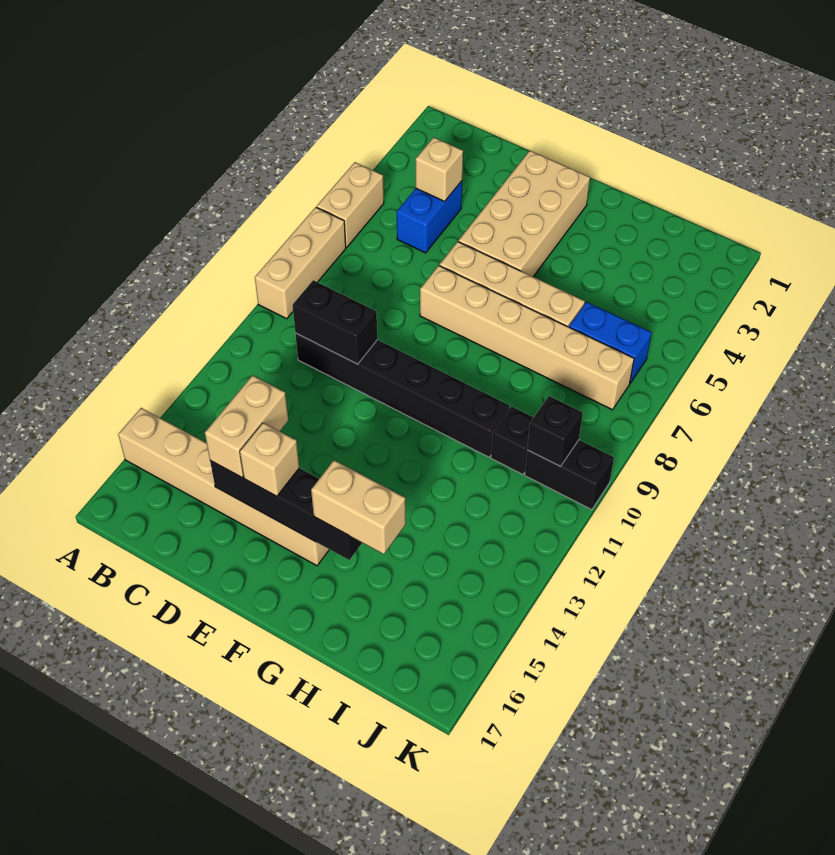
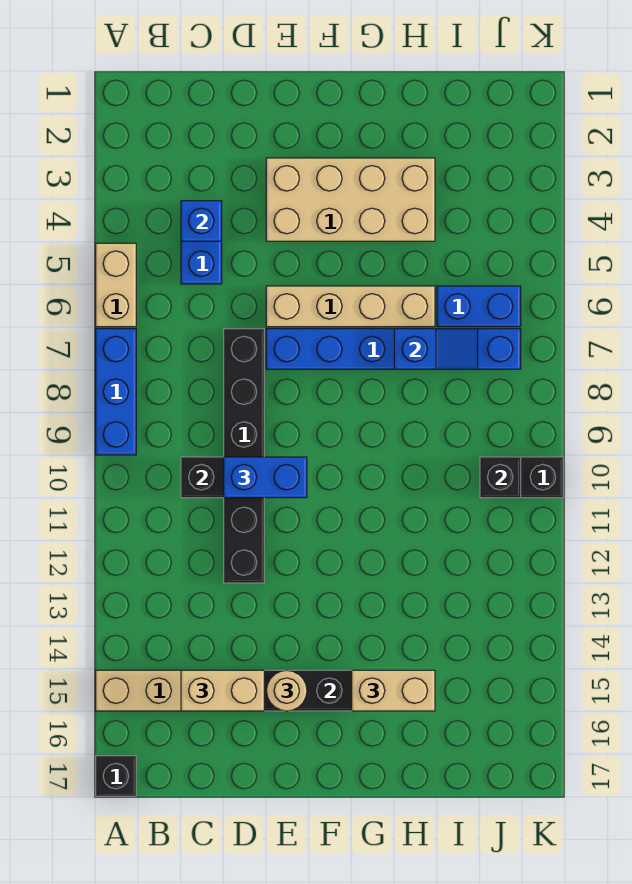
tan brick A7:A9 level 1 -> blue brick A7:A9 level 1
tan brick C4 level 2 -> blue brick C4 level 2
black brick C10:H10 level 1 -> black brick D7:D12 level 1
none -> blue brick D10:E10 level 3
tan brick D14:D15 level 3 -> tan brick C15:D15 level 3
tan brick E2:F5 level 1 -> tan brick E3:H4 level 1
tan brick E7:J7 level 1 -> blue brick E7:J7 level 1
tan brick E15 level 3 -> tan round brick E15 level 3
none -> blue slope H7:I7 level 2 top H
black brick I10 level 1 -> black brick A17 level 1

